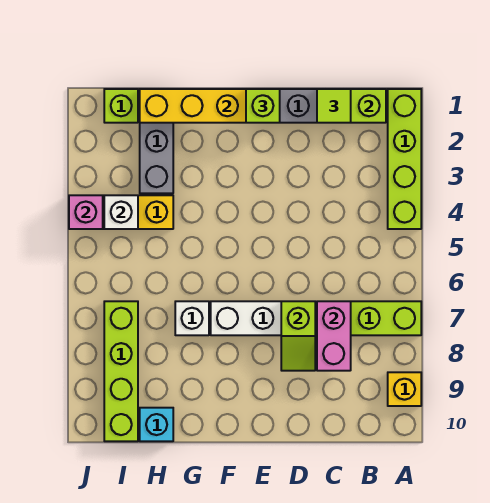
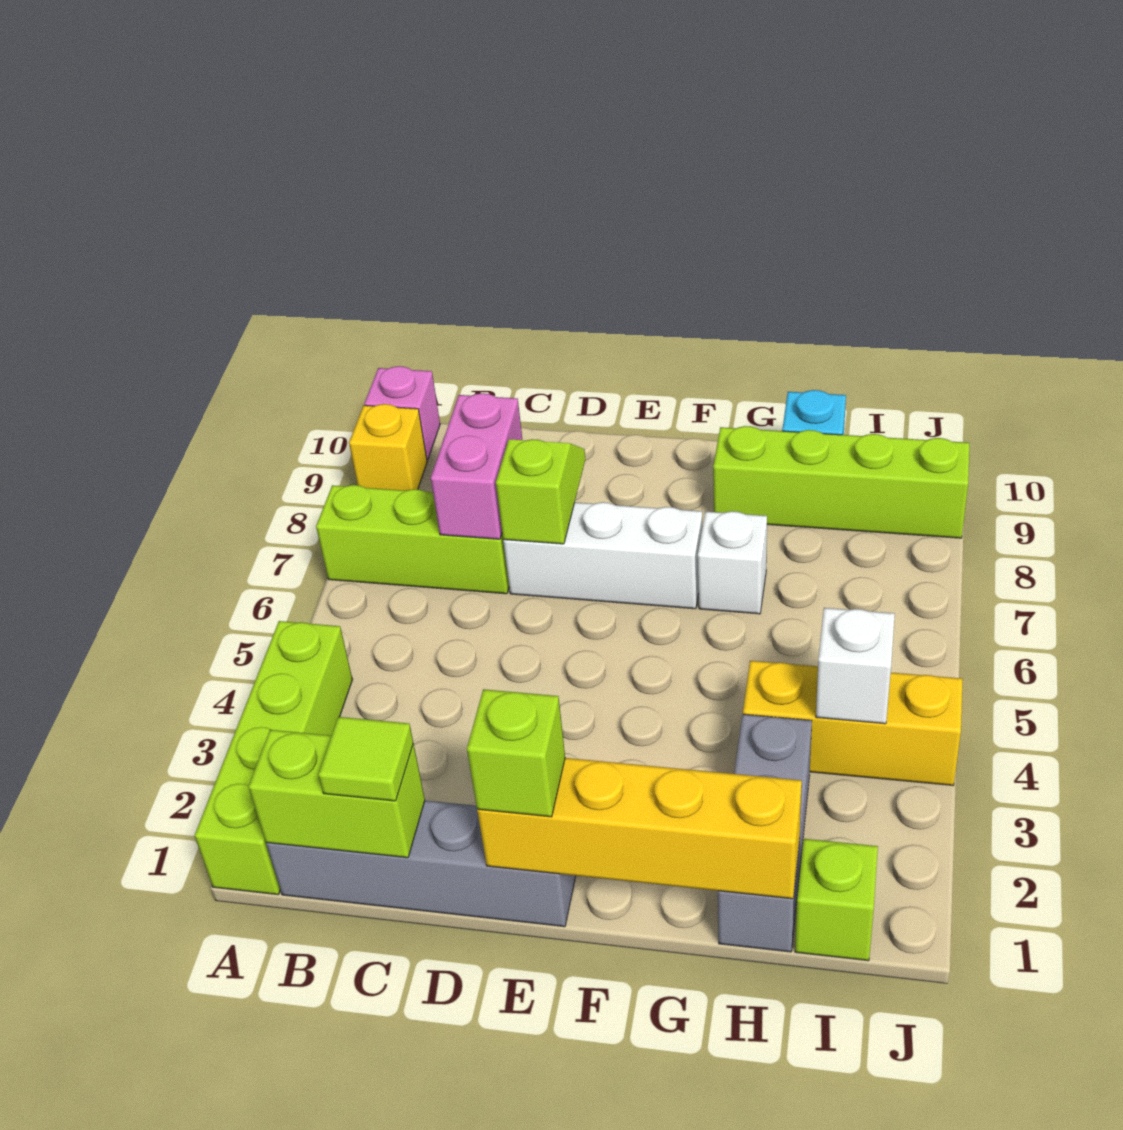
lime brick I7:I10 level 1 -> lime brick G9:J9 level 1
pink brick J4 level 2 -> pink brick A10 level 1

